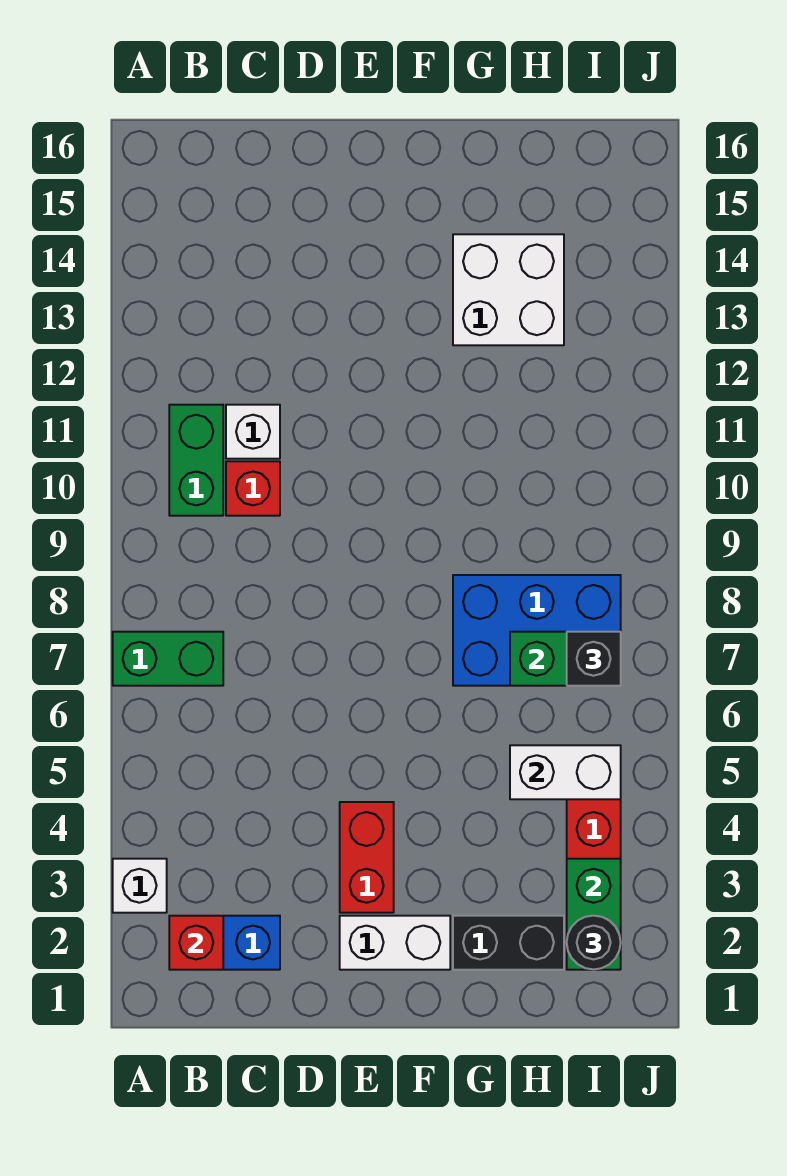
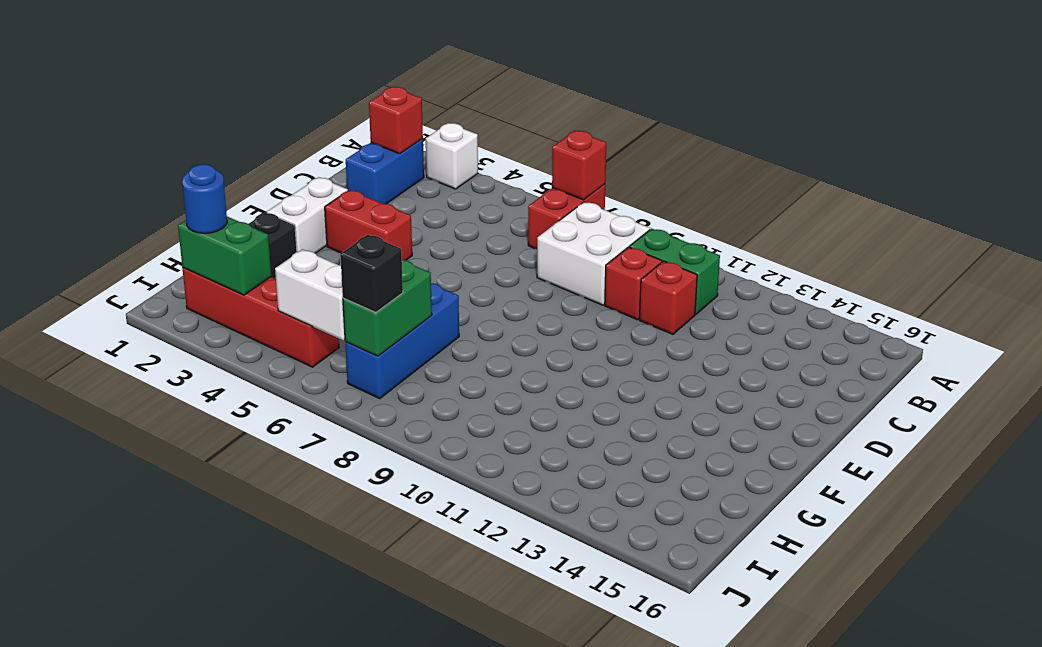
green brick A7:B7 level 1 -> red brick A7:B7 level 1
none -> red brick A7 level 2
white brick C11 level 1 -> red brick C11 level 1
blue brick G7:I8 level 1 -> blue brick G7:I7 level 1
white brick G13:H14 level 1 -> white brick B8:C9 level 1
white brick H5:I5 level 2 -> white brick I5:I6 level 2
black round brick I2 level 3 -> blue round brick I2 level 3

